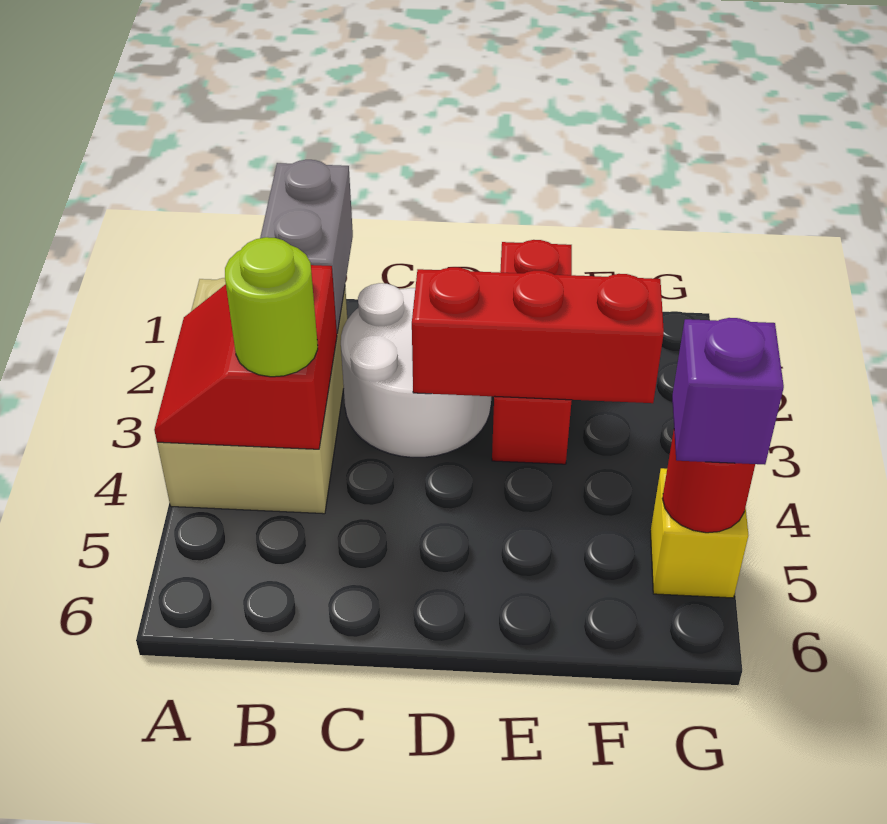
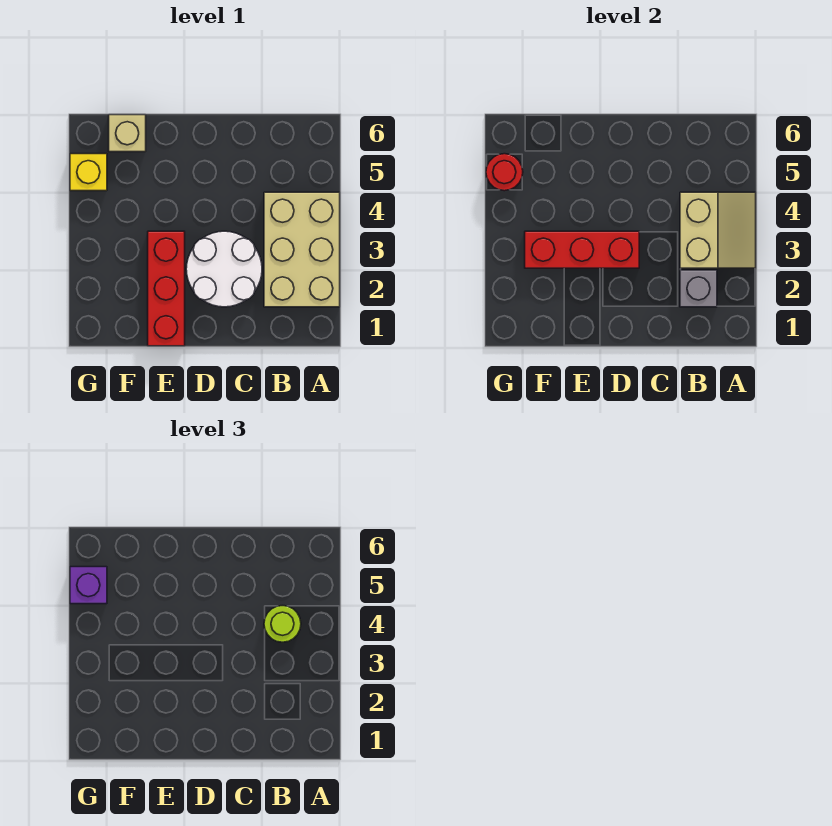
red slope A3:B4 level 2 top B -> tan slope A3:B4 level 2 top B
grey brick B1:B2 level 2 -> grey brick B2 level 2
none -> tan brick F6 level 1

